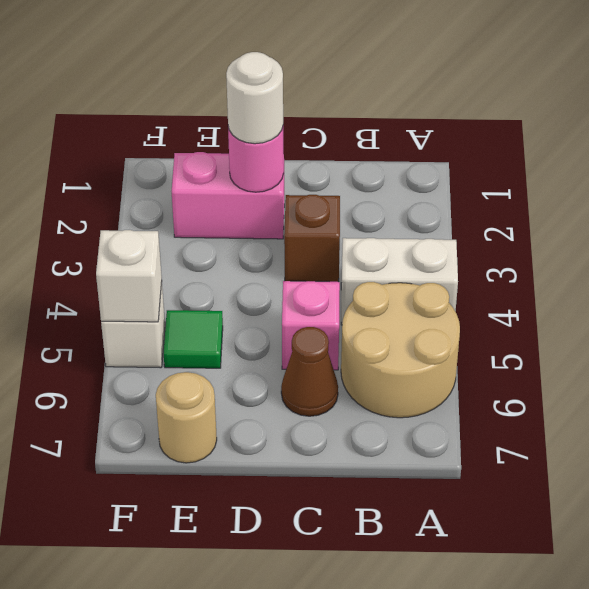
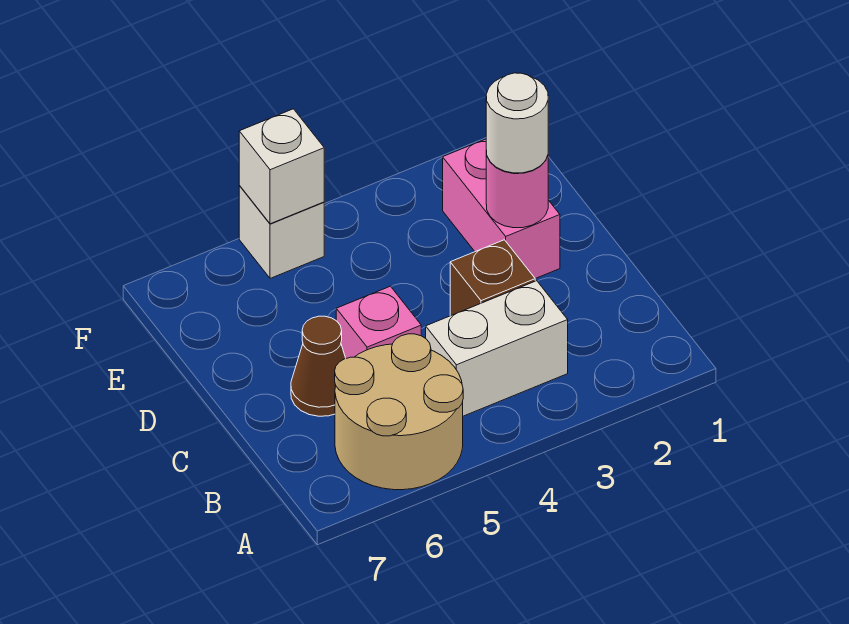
white brick A4:B4 level 1 -> white brick B3:B4 level 1
green tile E5 level 1 -> none
tan round brick E7 level 1 -> none

